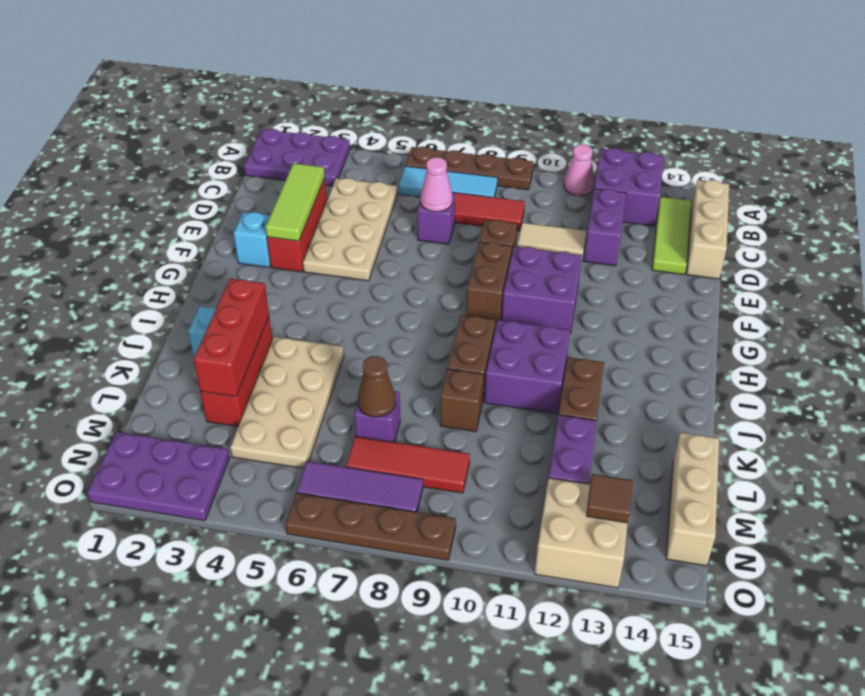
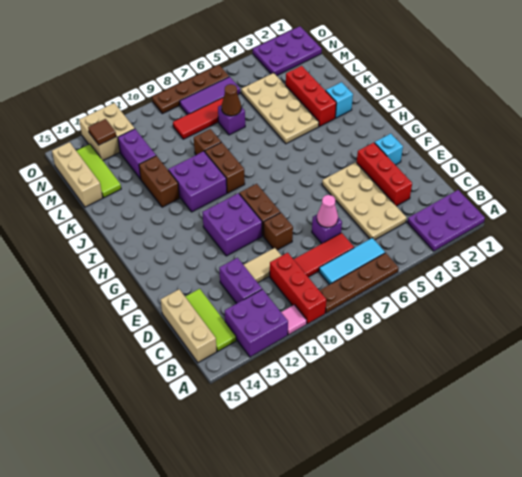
pink cone A11 level 1 -> pink tile A11 level 1
lime tile D3:F3 level 2 -> lime tile L14:N14 level 1
red brick J3:L3 level 2 -> red brick A10:C10 level 1

